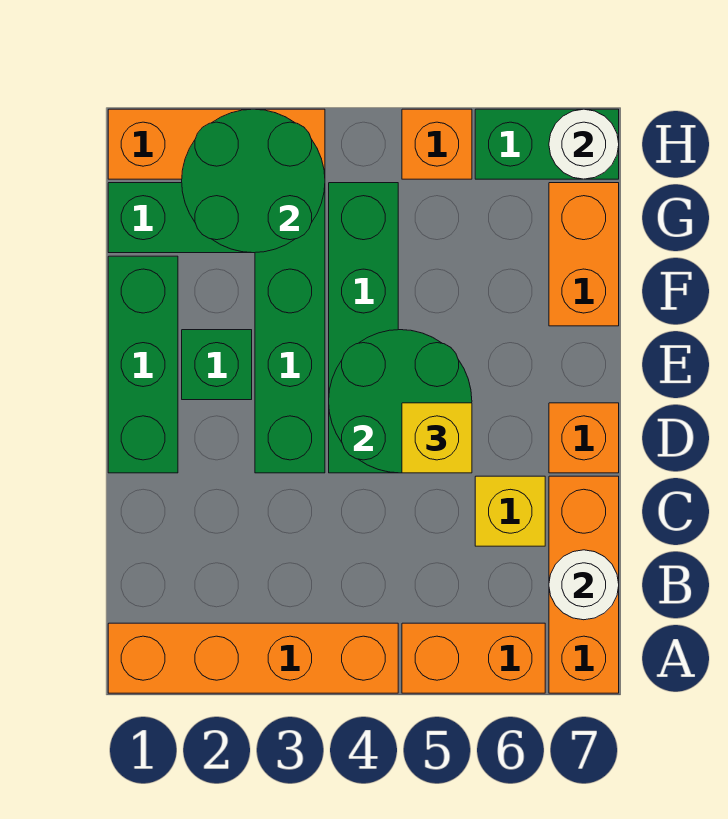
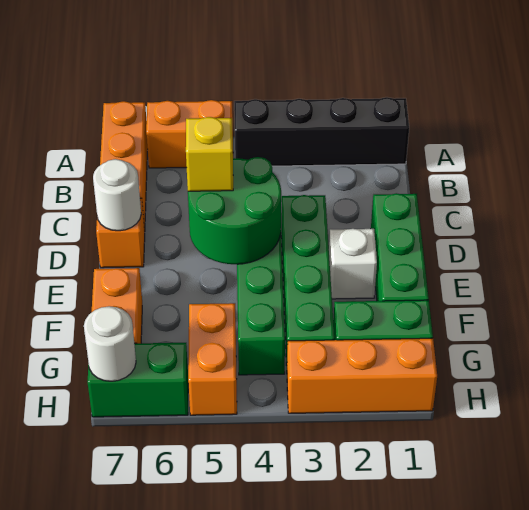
orange brick A1:A4 level 1 -> black brick A1:A4 level 1
white round brick B7 level 2 -> white round brick D7 level 2
yellow brick C6 level 1 -> none
green brick E2 level 1 -> white brick E2 level 1
green round brick G2:H3 level 2 -> none
orange brick H5 level 1 -> orange brick G5:H5 level 1

